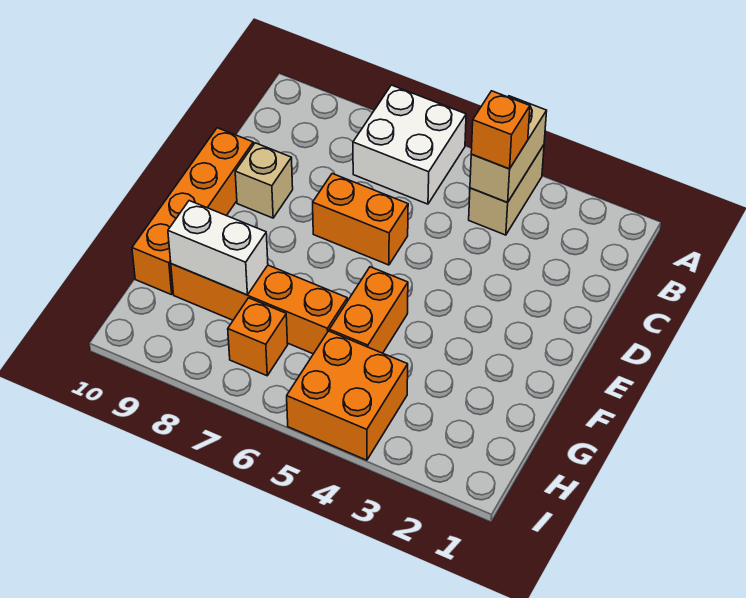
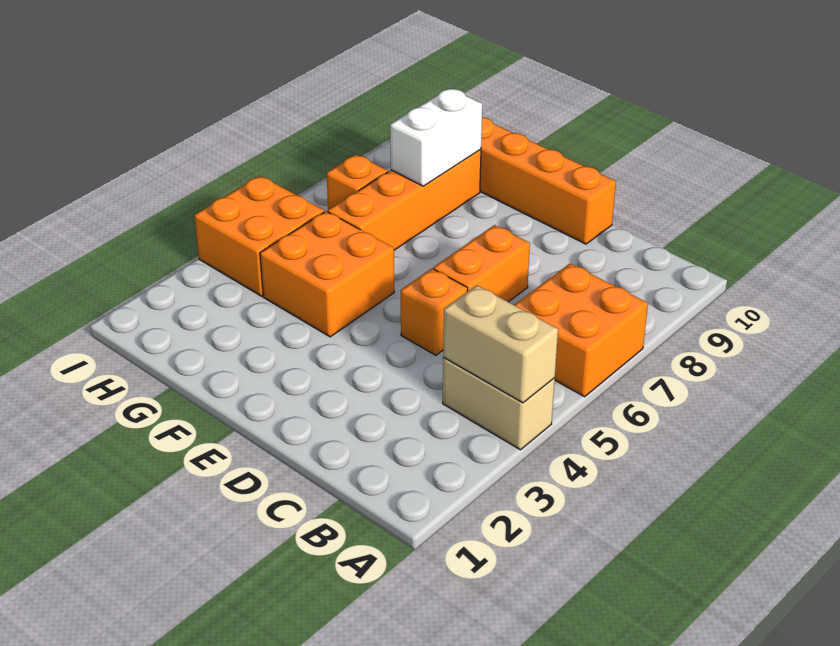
white brick A6:B7 level 1 -> orange brick A6:B7 level 1
orange brick B4 level 3 -> orange brick D5 level 1
tan brick D9 level 1 -> none
orange brick F5:G5 level 1 -> orange brick F4:G5 level 1

